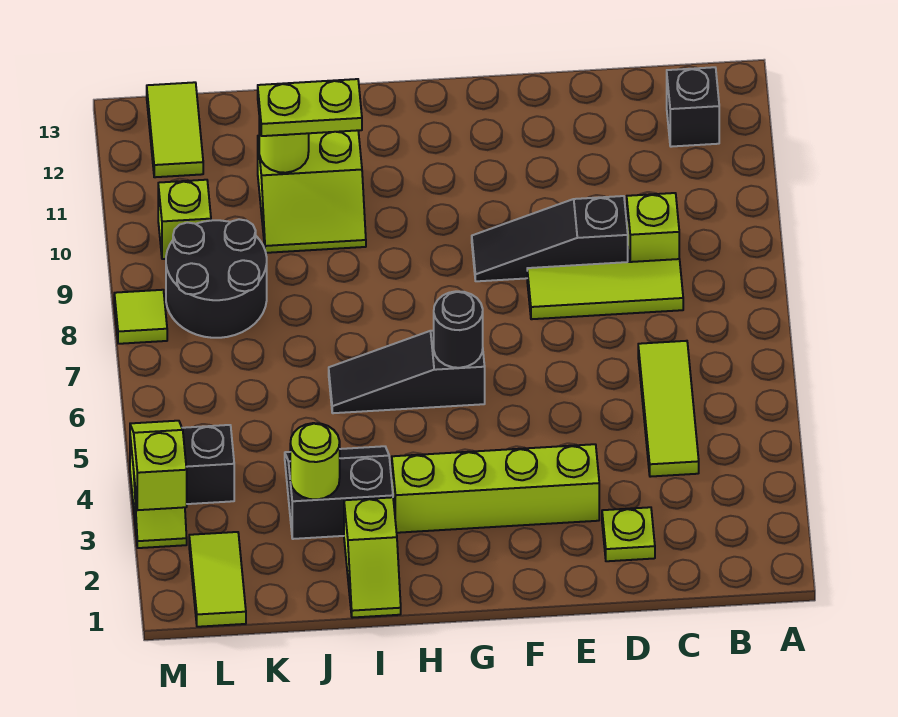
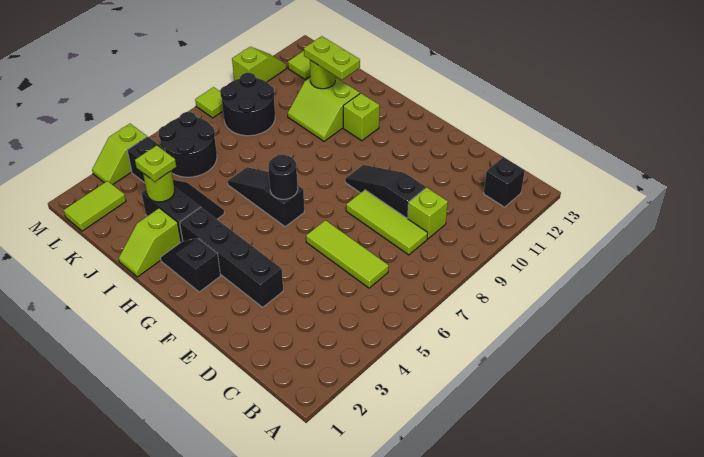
lime tile C4:C6 level 1 -> lime tile C6:E6 level 1
lime plate D2 level 1 -> lime plate J3 level 3
lime brick E3:H3 level 1 -> black brick E3:H3 level 1
none -> black slope G2:H2 level 1 top G
none -> black round brick K5:L6 level 1
lime brick L10 level 1 -> lime brick H11 level 1
lime slope M3:M4 level 2 top 3 -> lime slope M10:M11 level 1 top 10

